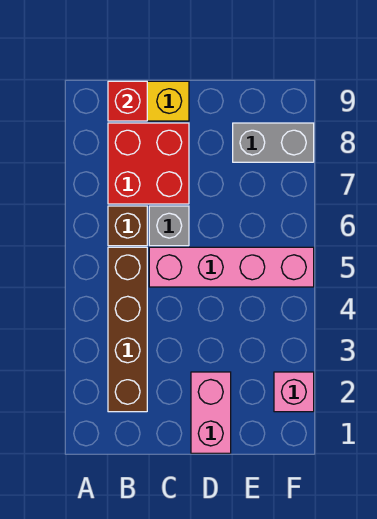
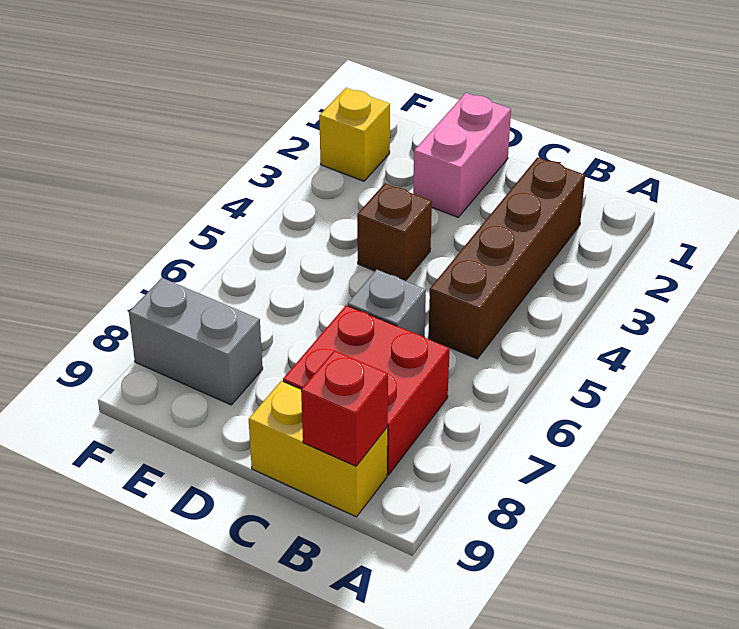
brown brick B6 level 1 -> brown brick D4 level 1
pink brick C5:F5 level 1 -> none
pink brick F2 level 1 -> yellow brick F2 level 1

